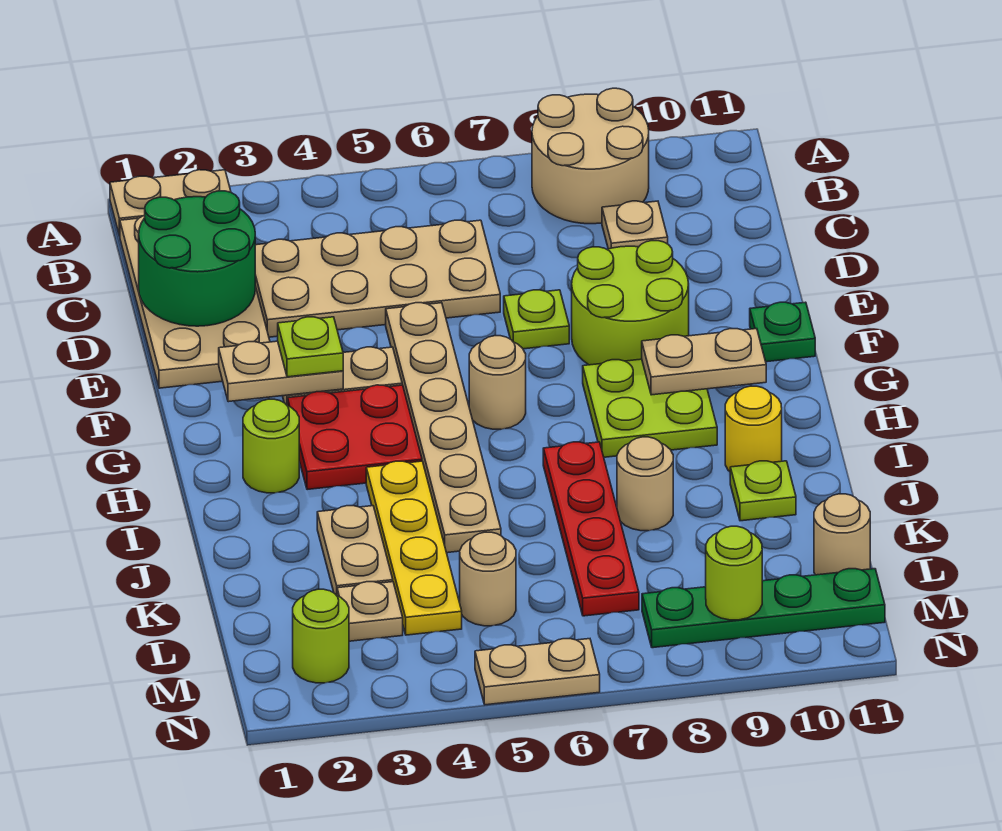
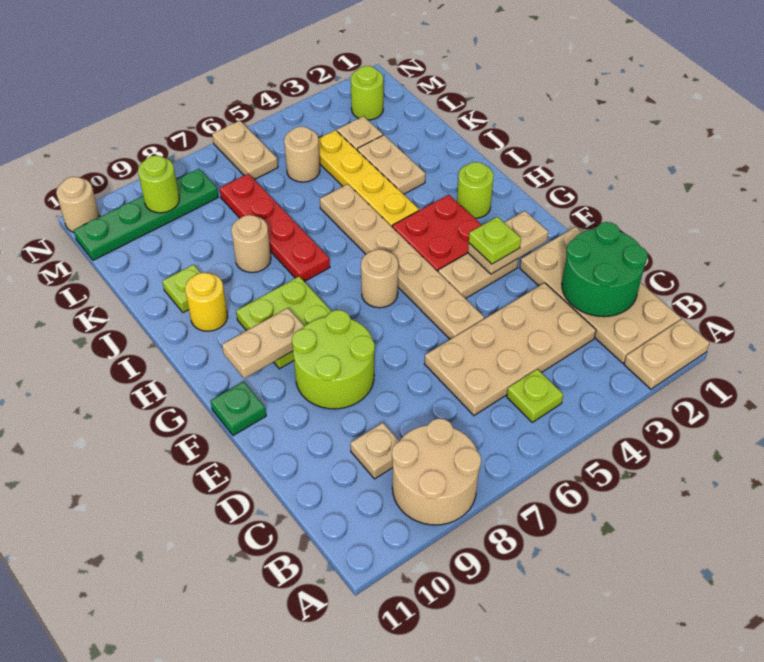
lime plate E7 level 1 -> lime plate B5 level 1
tan round brick L11 level 1 -> tan round brick N11 level 1
tan plate N5:N6 level 1 -> tan plate M6:N6 level 1

